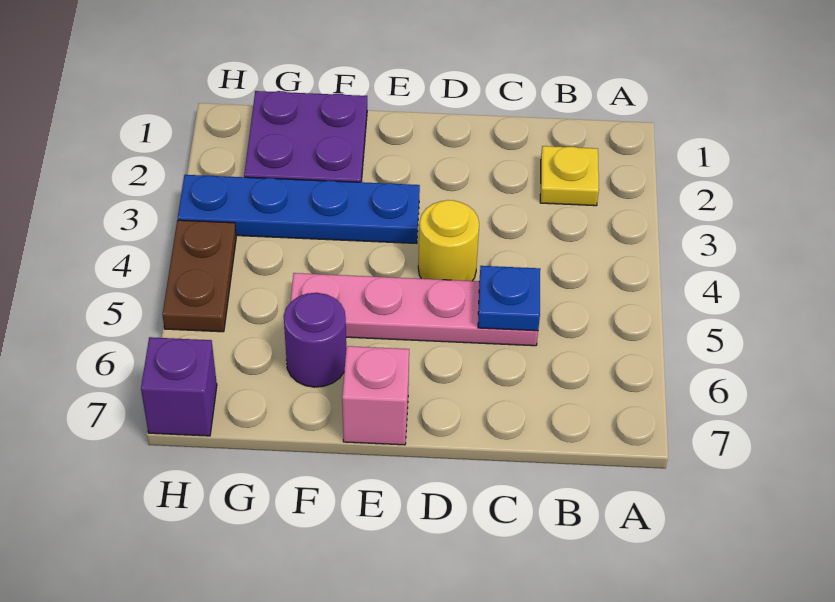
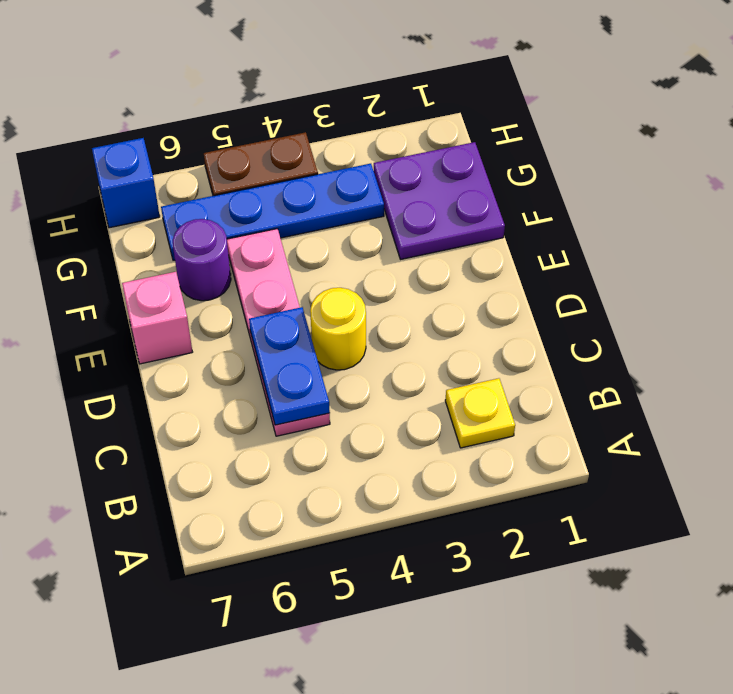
blue plate C5 level 2 -> blue plate C5:D5 level 2
blue plate E3:H3 level 1 -> blue plate G3:G6 level 1
purple brick H7 level 1 -> blue brick H7 level 1

